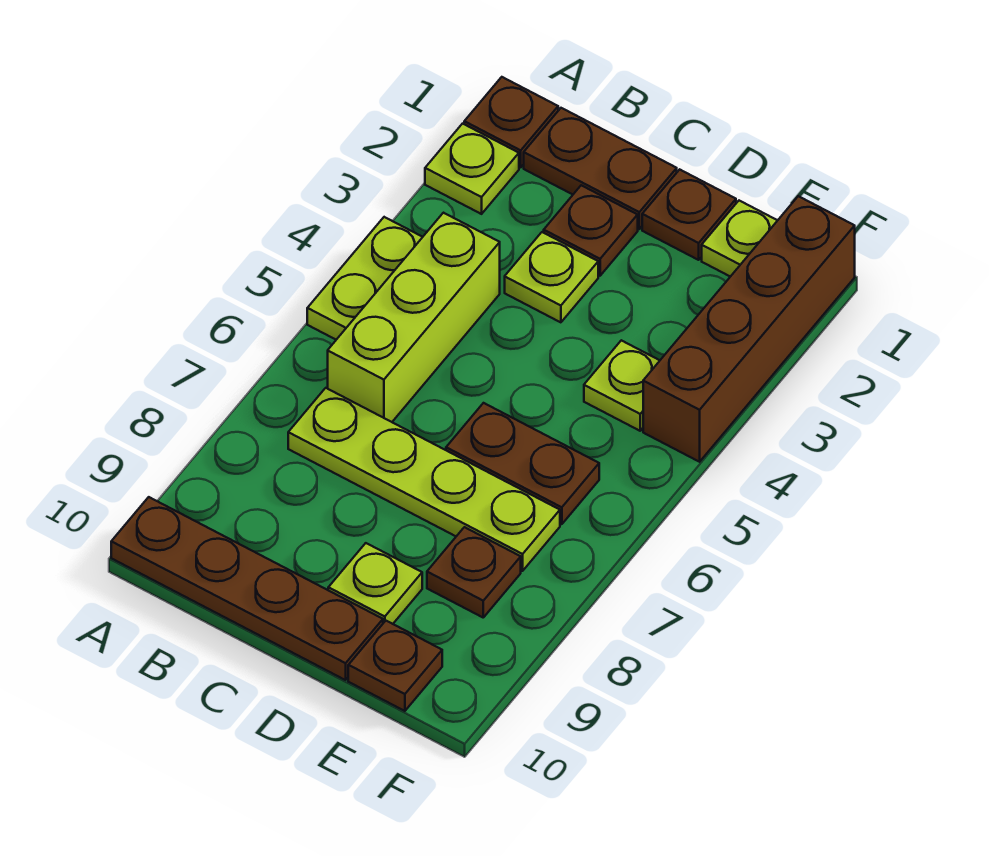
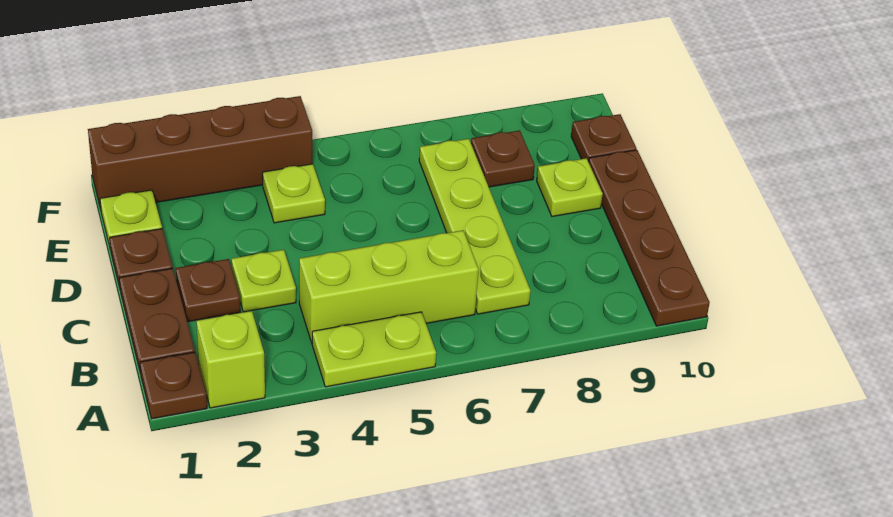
lime plate A2 level 1 -> lime brick A2 level 1
brown plate D6:E6 level 1 -> none

